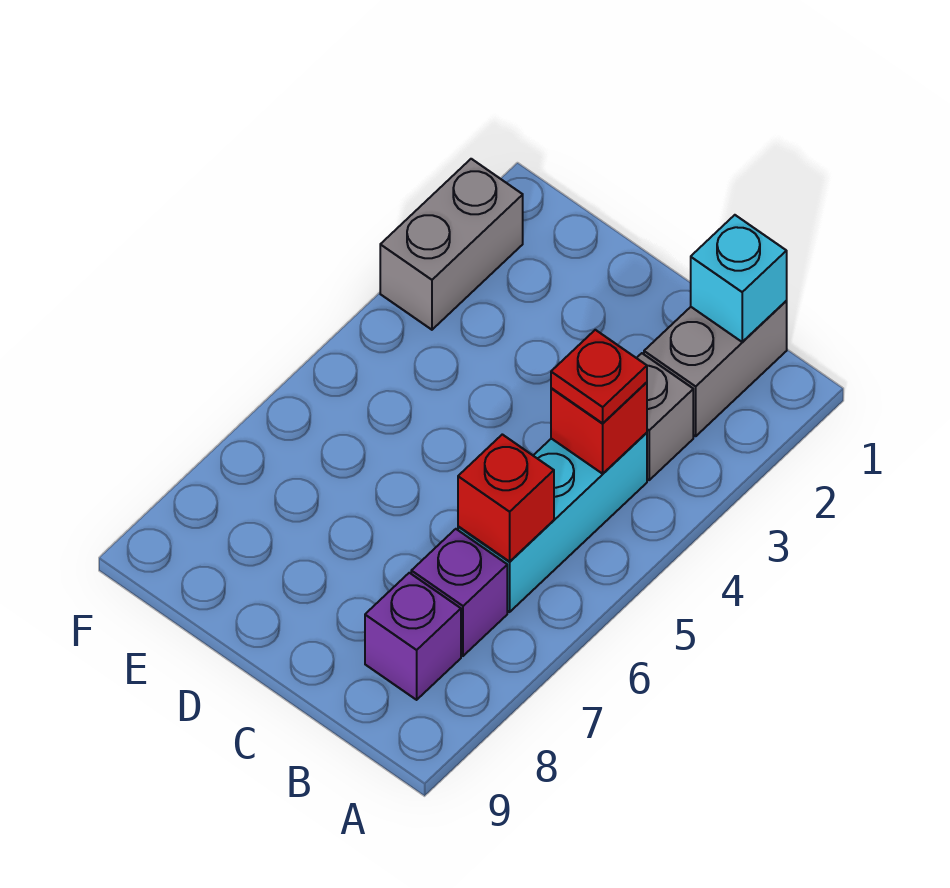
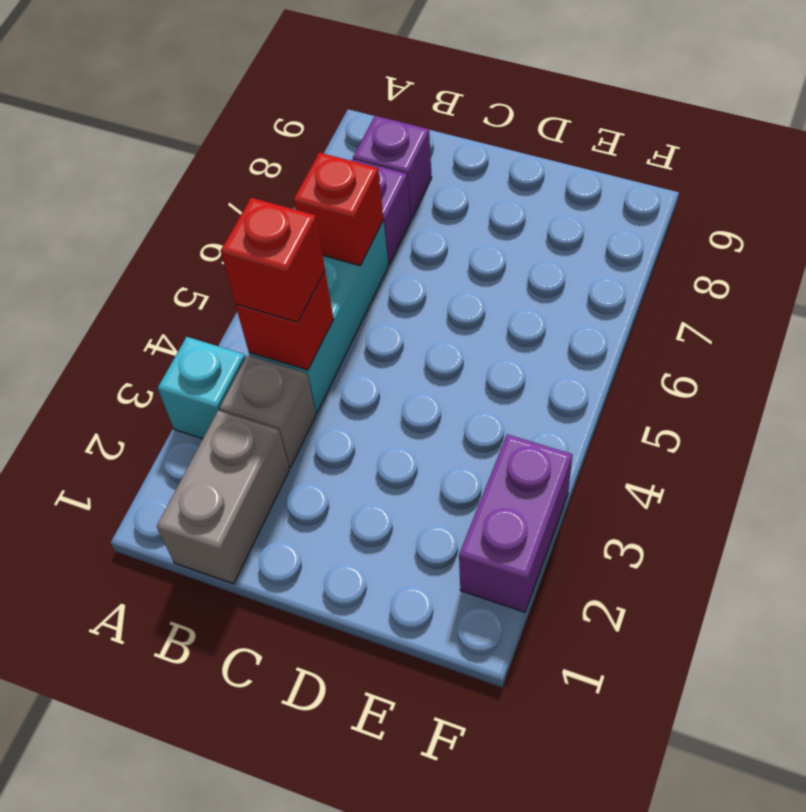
cyan brick B1 level 2 -> cyan brick A3 level 1
red plate B4 level 3 -> red brick B4 level 3
grey brick F2:F3 level 1 -> purple brick F2:F3 level 1

